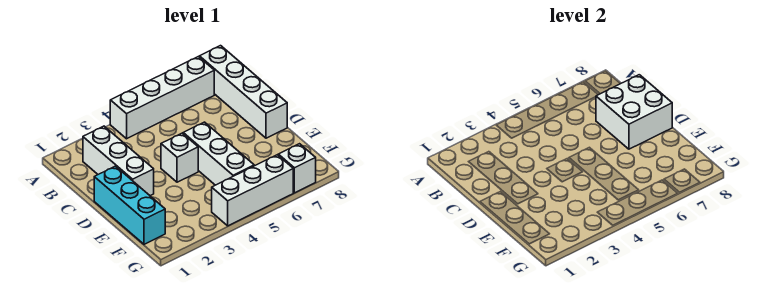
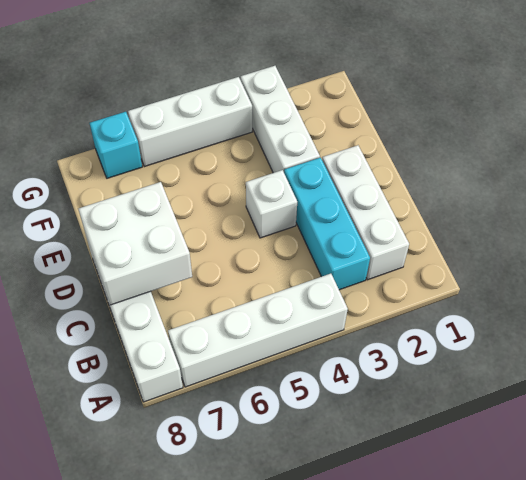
cyan brick D1:F1 level 1 -> cyan brick B3:D3 level 1
white brick D5:F5 level 1 -> white brick E3:G3 level 1
white brick G7 level 1 -> cyan brick G7 level 1

